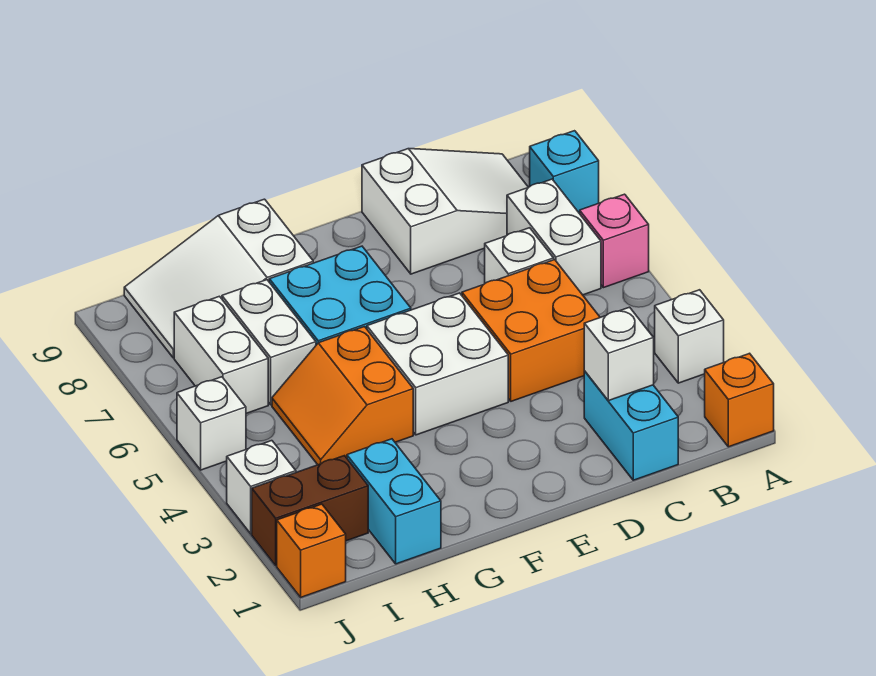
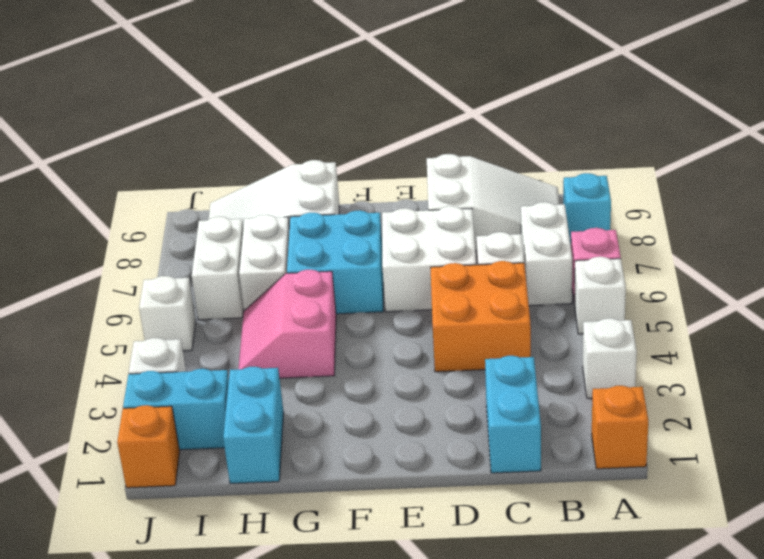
white brick C2 level 2 -> white brick A5 level 1
white brick E4:F5 level 1 -> white brick D6:E7 level 1
orange slope G4:H5 level 1 top G -> pink slope G4:H5 level 1 top G
brown brick I2:J2 level 1 -> cyan brick I2:J2 level 1

